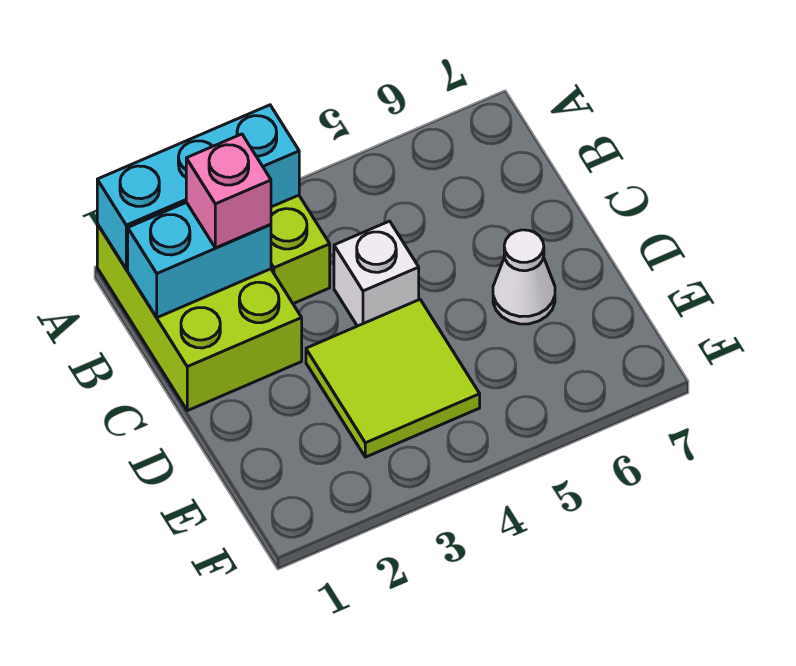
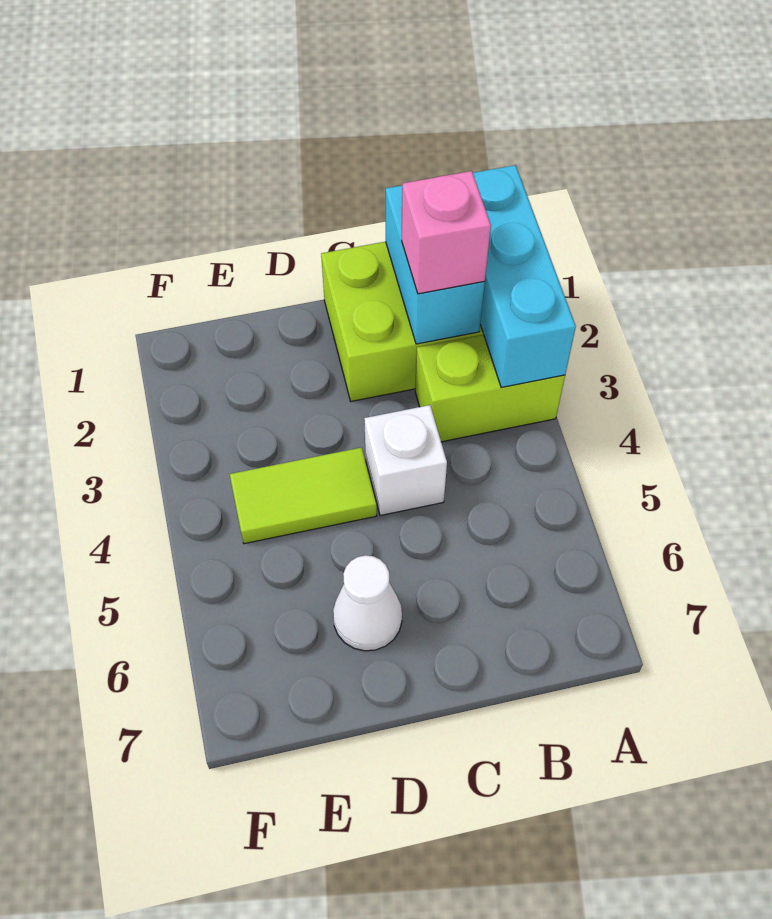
lime tile D3:E4 level 1 -> lime tile D4:E4 level 1

